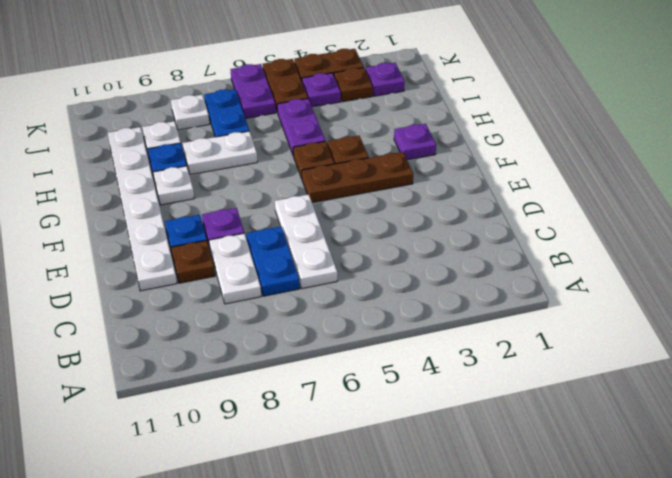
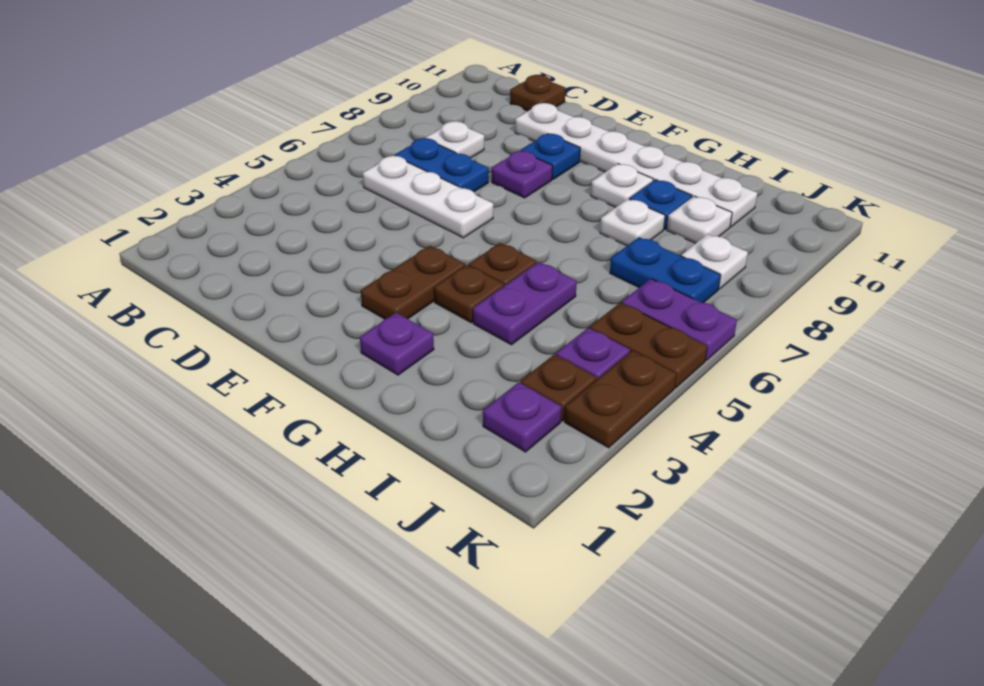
white plate C8:D8 level 1 -> white plate C8 level 1
brown plate D9 level 1 -> brown plate C11 level 1
brown plate F3:F5 level 1 -> brown plate F3:F4 level 1
purple plate H5:I5 level 1 -> purple plate H4:H5 level 1
white plate H7:H8 level 1 -> white plate H8 level 1

